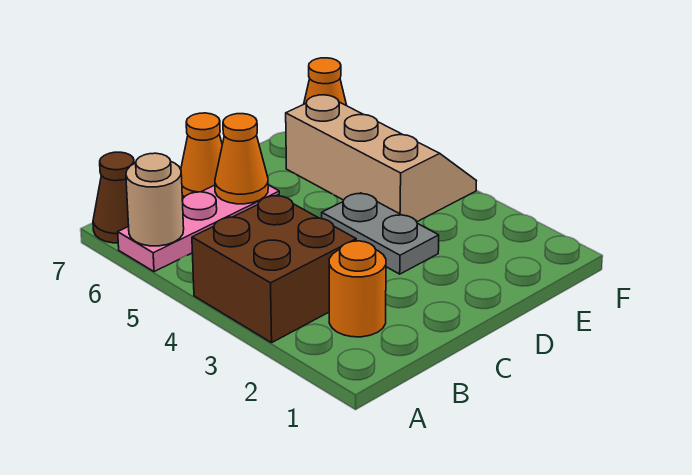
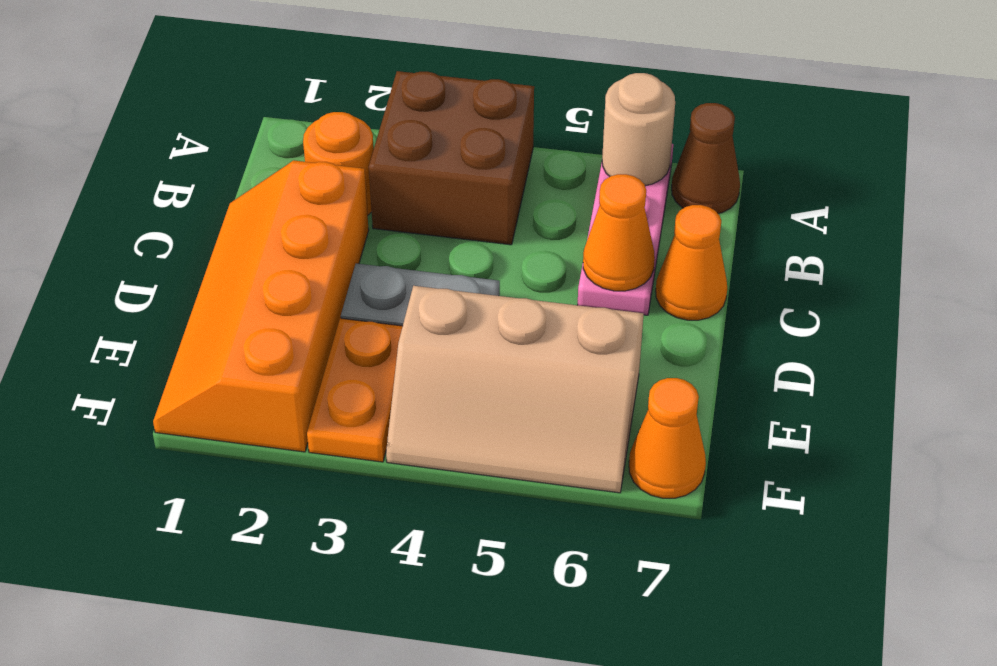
none -> orange slope C1:F2 level 1 top 2
none -> orange plate E3:F3 level 1

